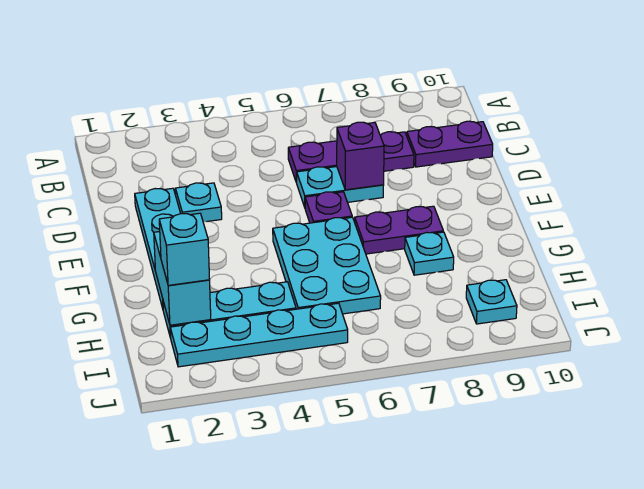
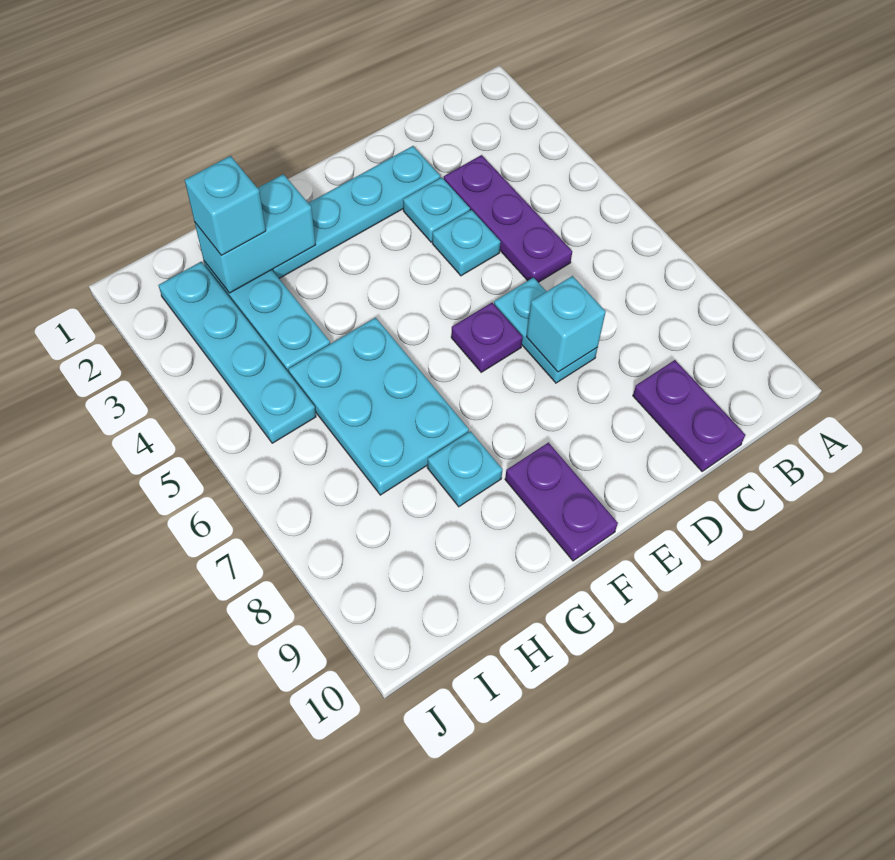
purple plate C6:C8 level 1 -> purple plate C3:C5 level 1
purple brick D7 level 2 -> cyan brick D7 level 2
cyan plate F5:H6 level 1 -> cyan plate G5:H7 level 1
purple plate F7:F8 level 1 -> purple plate F9:F10 level 1
cyan plate I9 level 1 -> cyan plate D4 level 1

